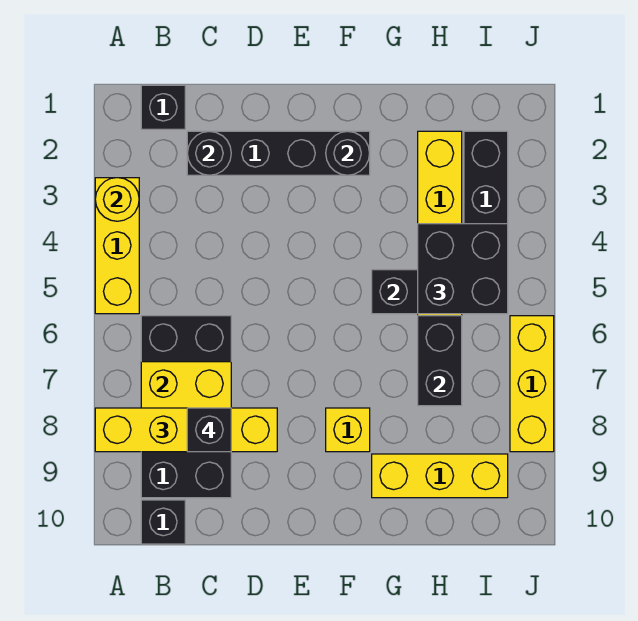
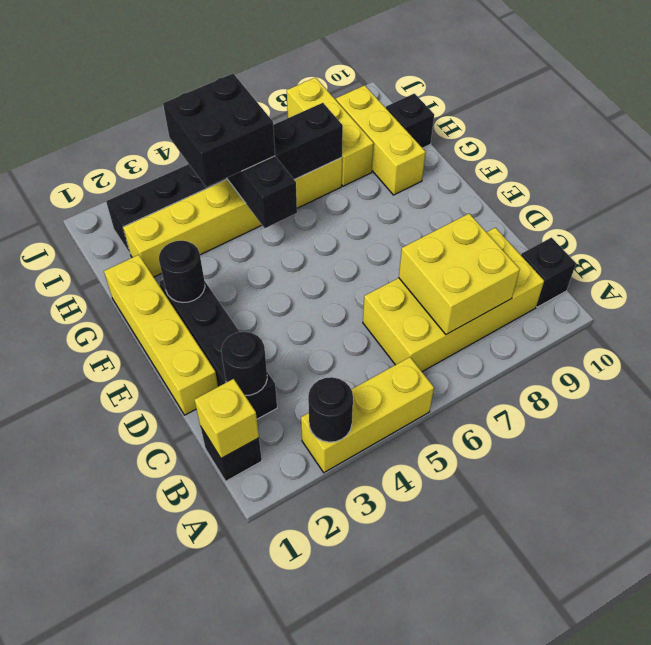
yellow round brick A3 level 2 -> black round brick A3 level 2
yellow brick A8:D8 level 3 -> yellow brick D1:G1 level 1
black brick B6:C9 level 1 -> yellow brick B6:C9 level 1
black brick C8 level 4 -> black brick H10 level 1
yellow brick F8 level 1 -> yellow brick B1 level 2
yellow brick J6:J8 level 1 -> yellow brick H8:J8 level 1

